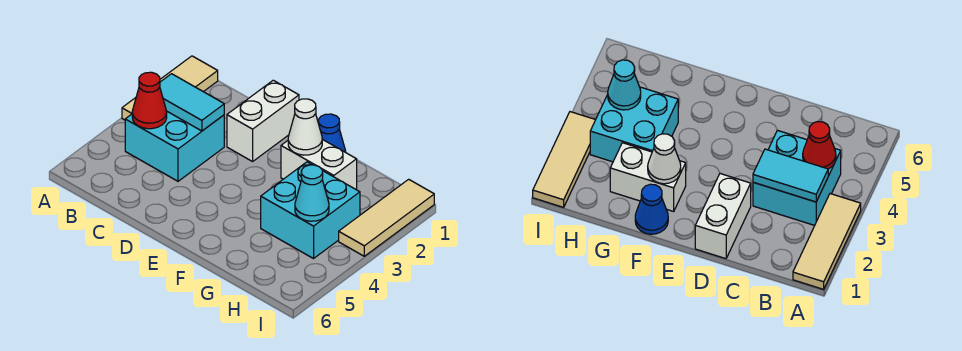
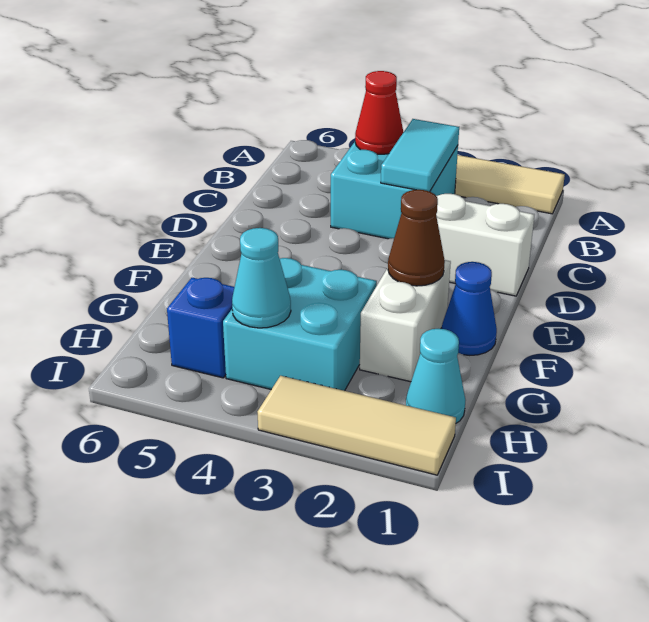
white cone F2 level 2 -> brown cone F2 level 2
none -> cyan cone H1 level 1
none -> blue brick H5 level 1

